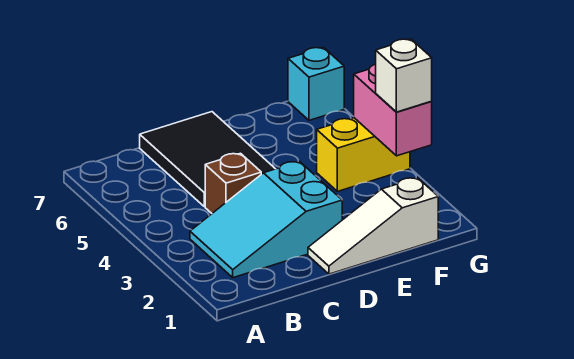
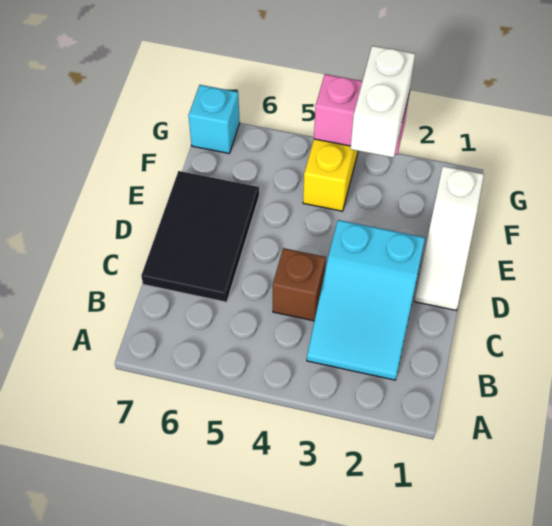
black tile C5:D7 level 1 -> black tile C6:E7 level 1
white brick G3 level 3 -> white brick F3:G3 level 3

